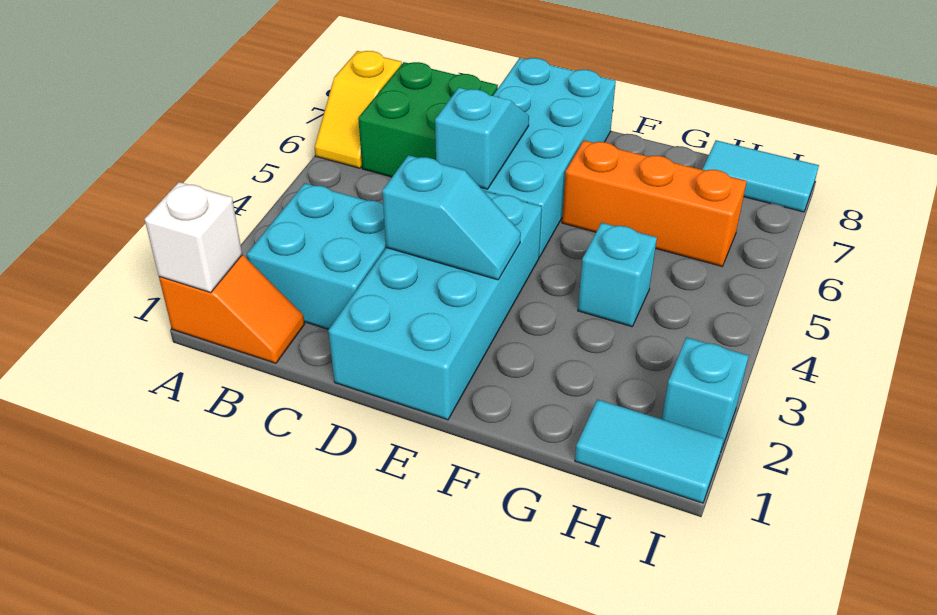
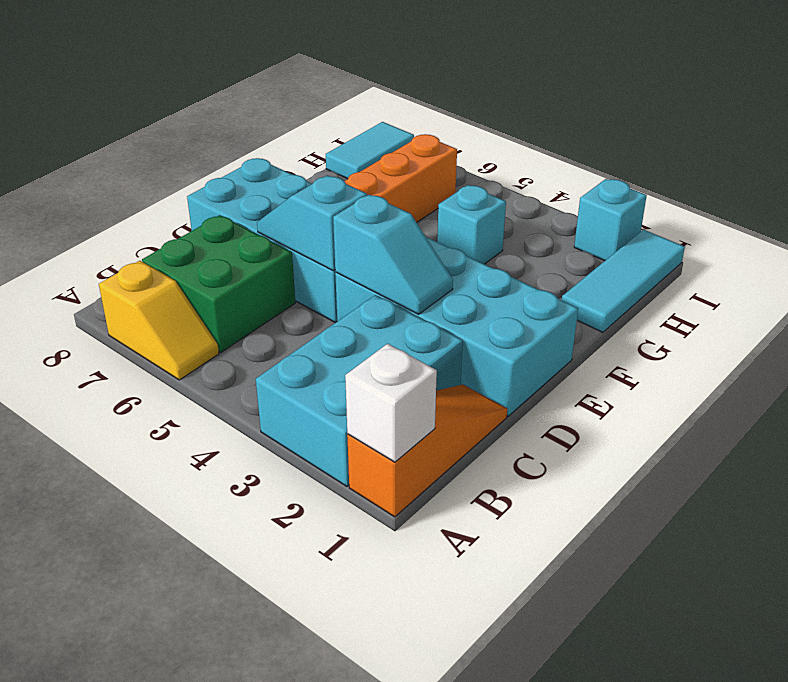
orange slope A1:B1 level 1 top A -> orange slope A1:C1 level 1 top A
cyan brick B2:C3 level 1 -> cyan brick A2:C3 level 1
cyan slope D3:E3 level 2 top D -> cyan slope D3:D4 level 2 top 4
cyan tile H1:I1 level 1 -> cyan tile G1:I1 level 1

